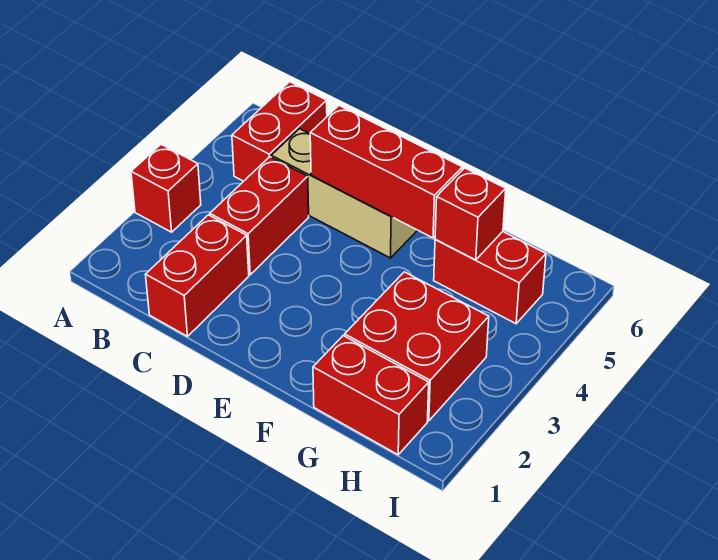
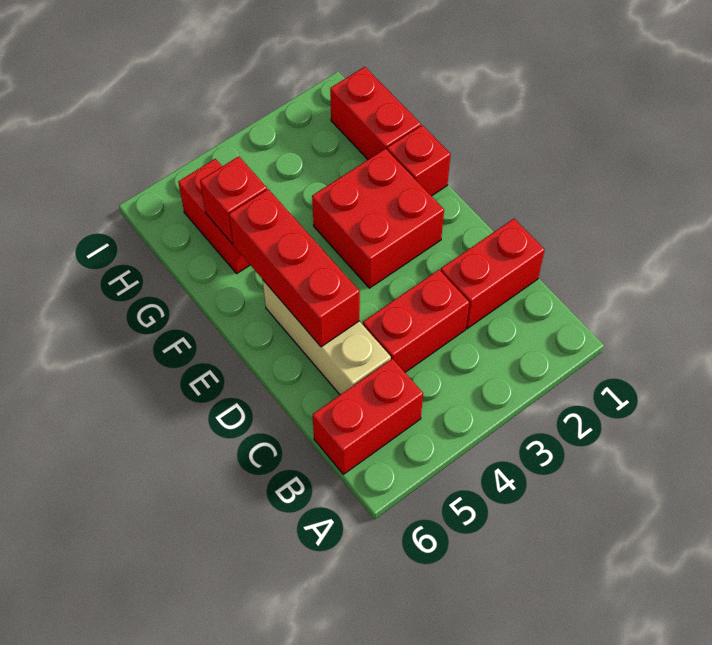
red brick A3 level 1 -> red brick F1 level 1
red brick G2:H3 level 1 -> red brick E2:F3 level 1

